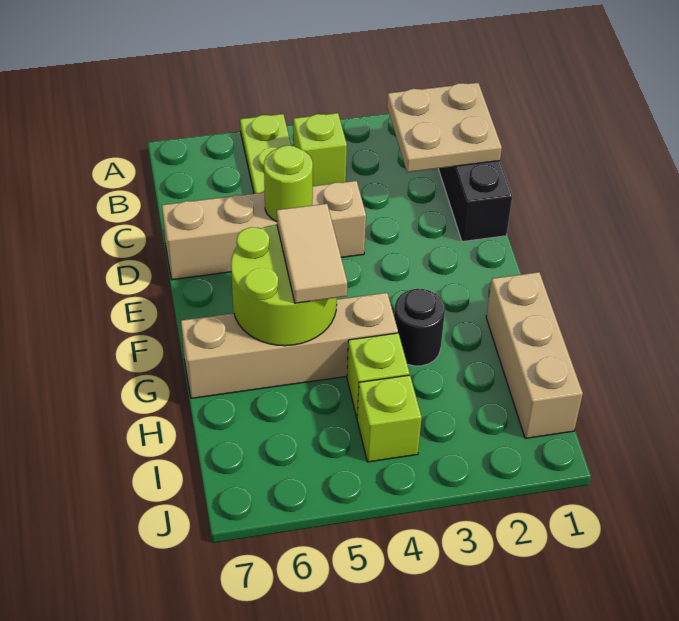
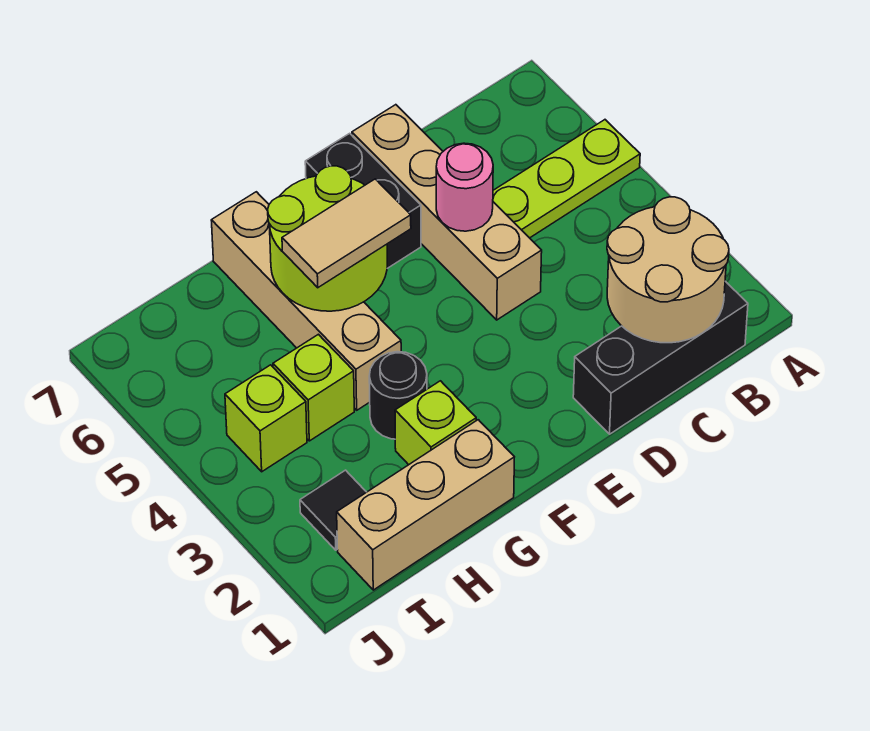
tan plate B1:C2 level 2 -> tan round brick B1:C2 level 2
lime brick B4 level 1 -> lime brick G2 level 1
lime round brick D5 level 2 -> pink round brick D5 level 2
none -> black brick E6:E7 level 1
none -> black tile I2 level 1

